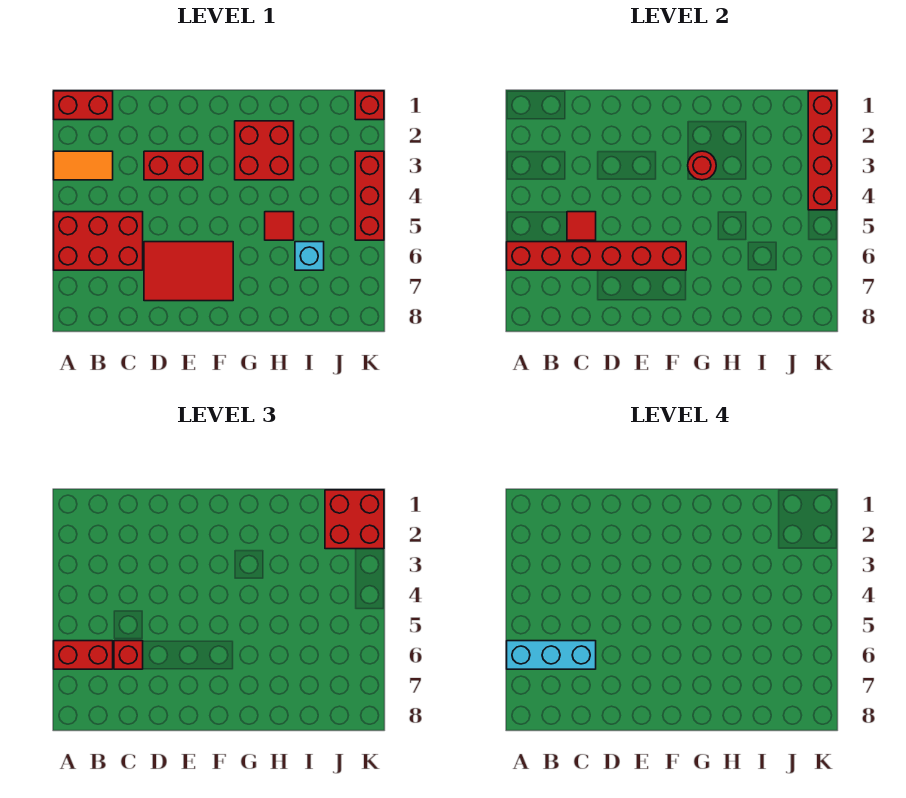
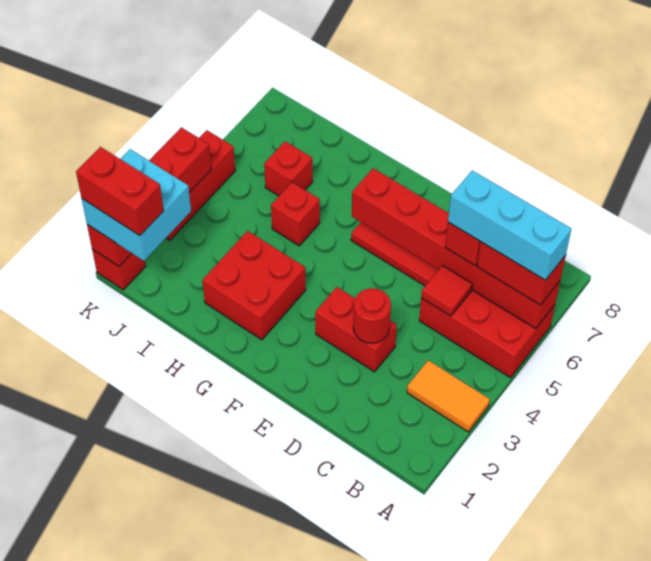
red brick A1:B1 level 1 -> red brick J1:K1 level 4
red round brick G3 level 2 -> red round brick D3 level 2
red tile H5 level 1 -> red brick H5 level 1
cyan brick I6 level 1 -> red brick I6 level 1
red brick J1:K2 level 3 -> cyan brick J1:K2 level 3

